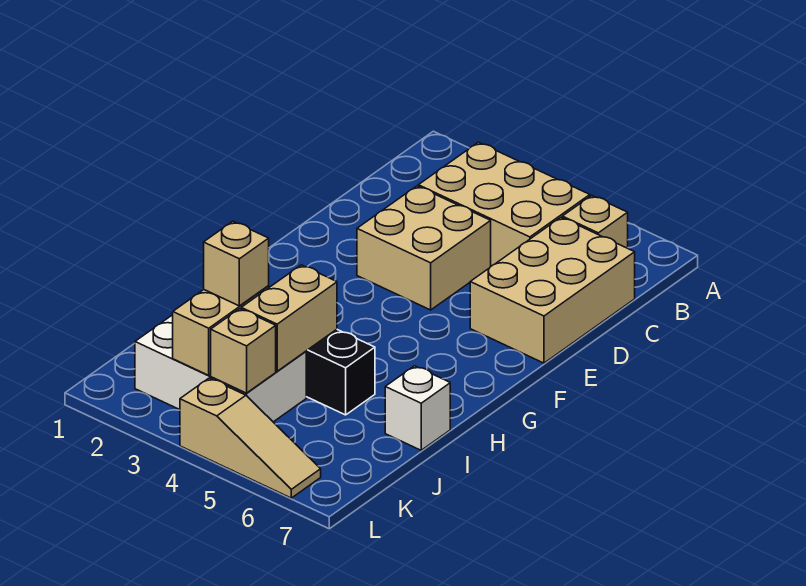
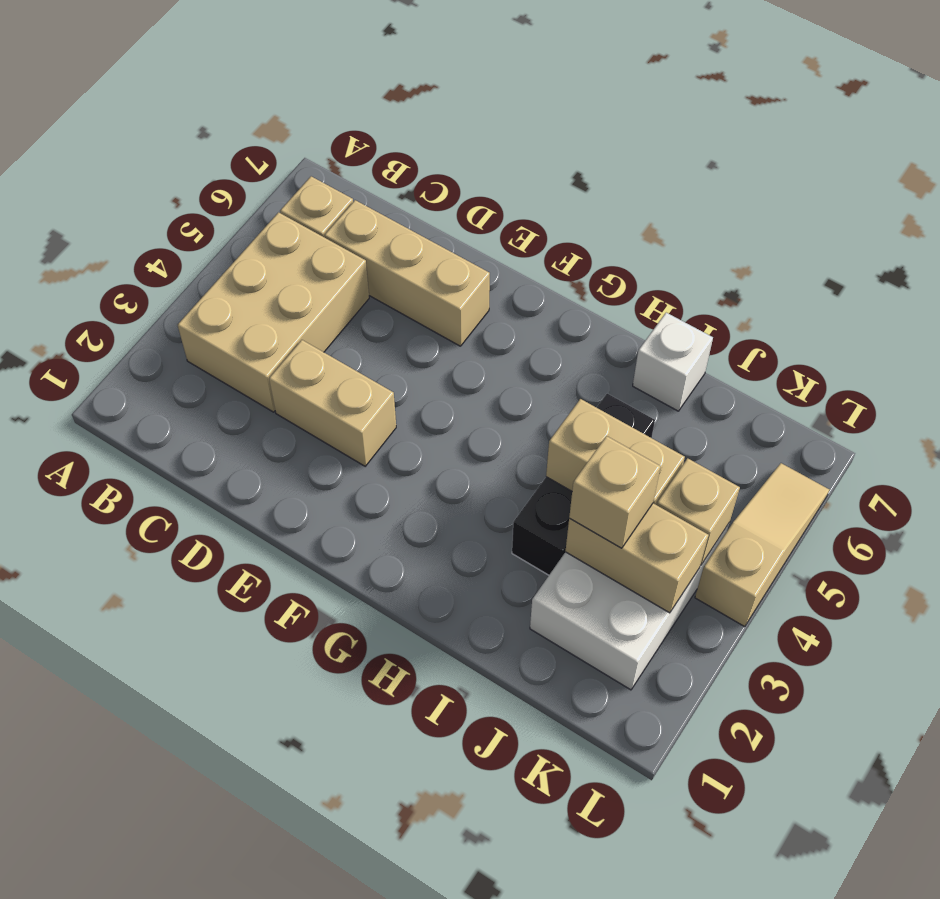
tan brick C6:E7 level 1 -> tan brick C6:E6 level 1
tan brick D3:E4 level 1 -> tan brick D3:E3 level 1

